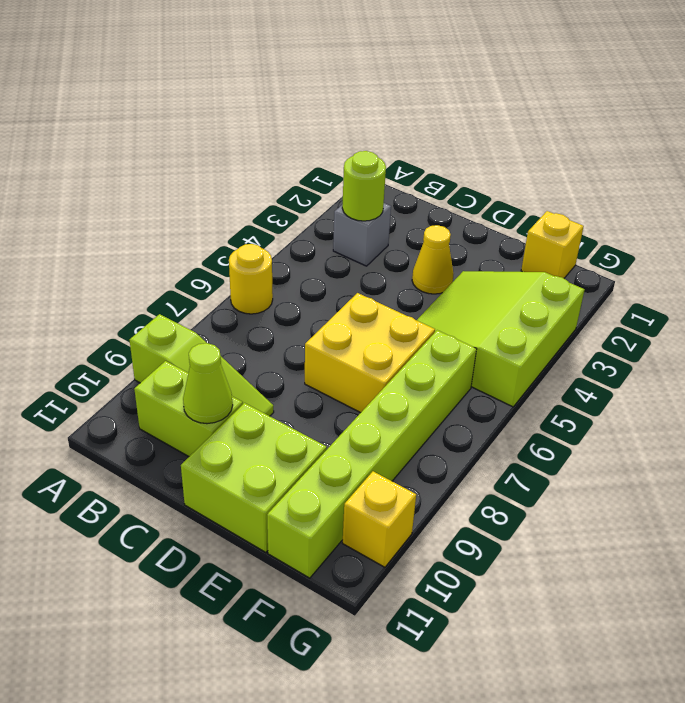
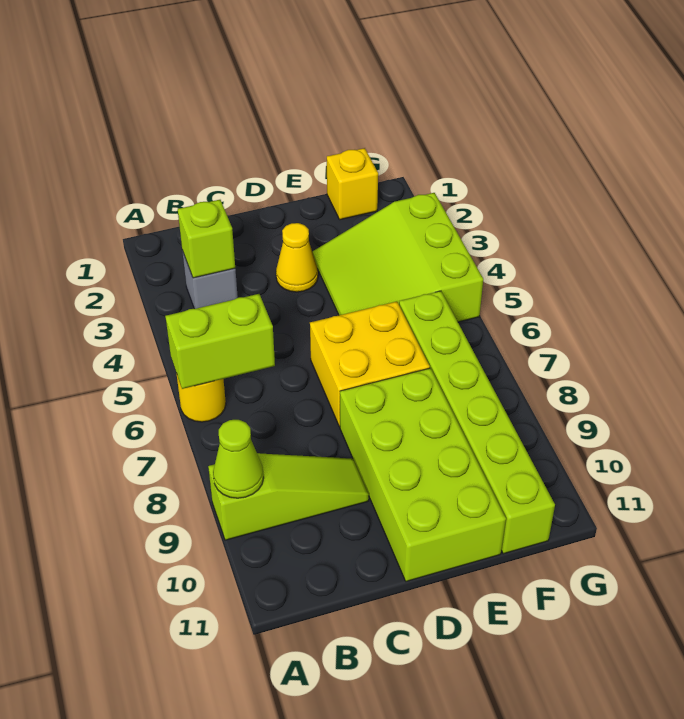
lime round brick B3 level 2 -> lime brick B3 level 2
lime brick B10:C10 level 1 -> lime brick A6:B6 level 2
lime cone C10 level 2 -> lime cone A9 level 2
lime brick D10:E11 level 1 -> lime brick D8:E11 level 1
yellow brick G10 level 1 -> none

